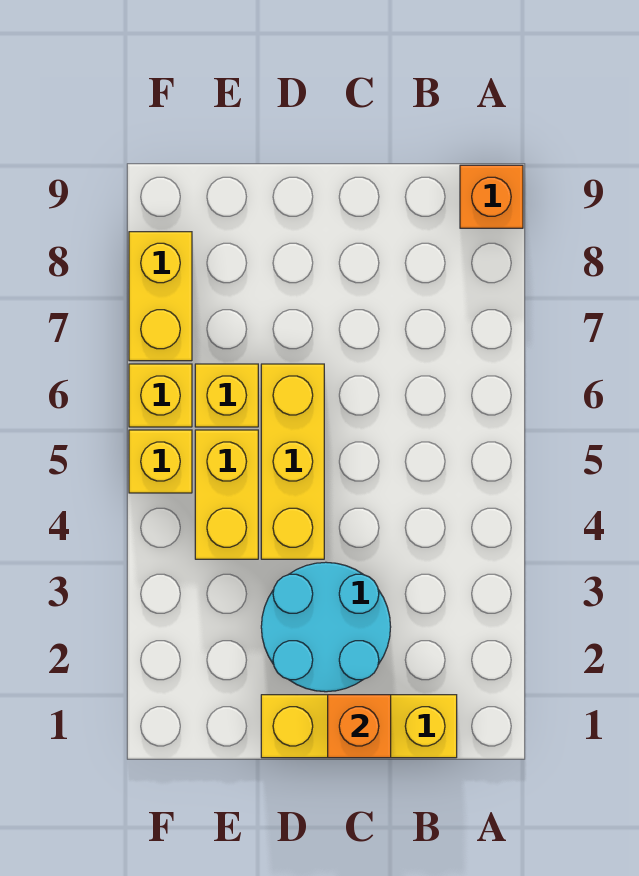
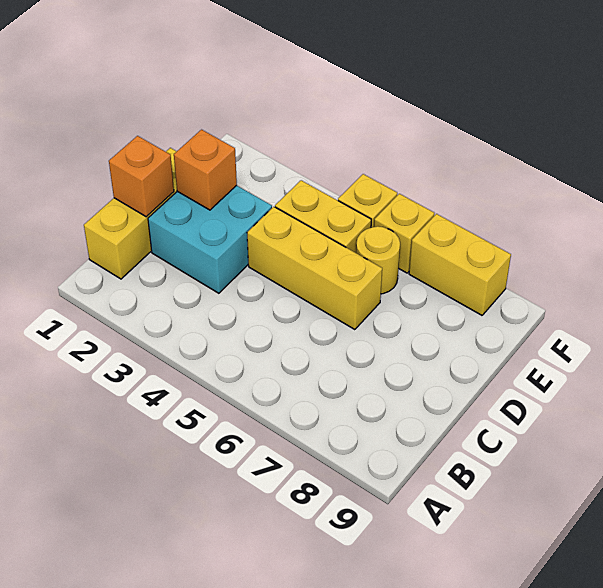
orange brick A9 level 1 -> orange brick D2 level 2
cyan round brick C2:D3 level 1 -> cyan brick C2:D3 level 1
yellow brick E6 level 1 -> yellow round brick E6 level 1

